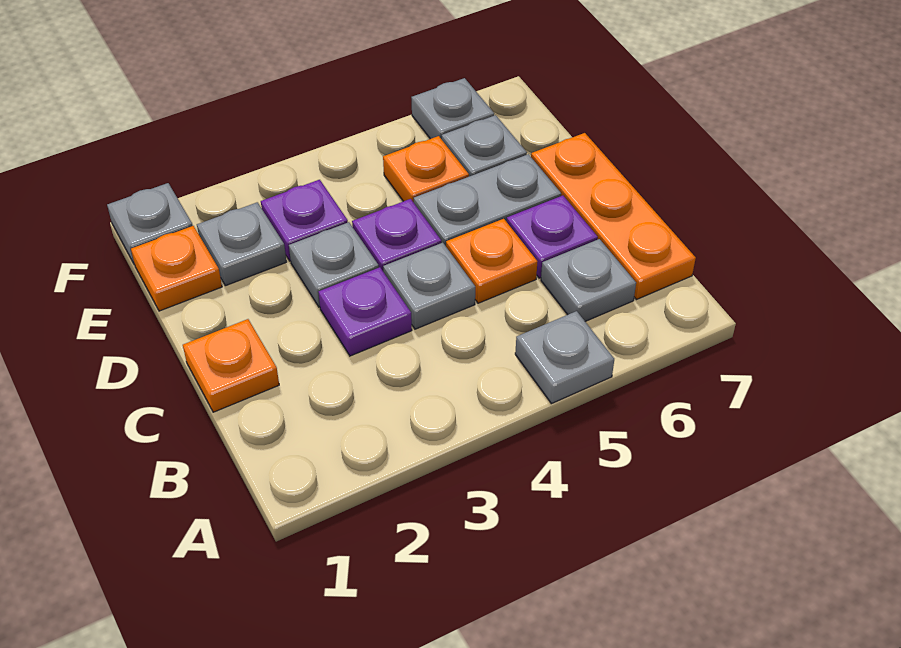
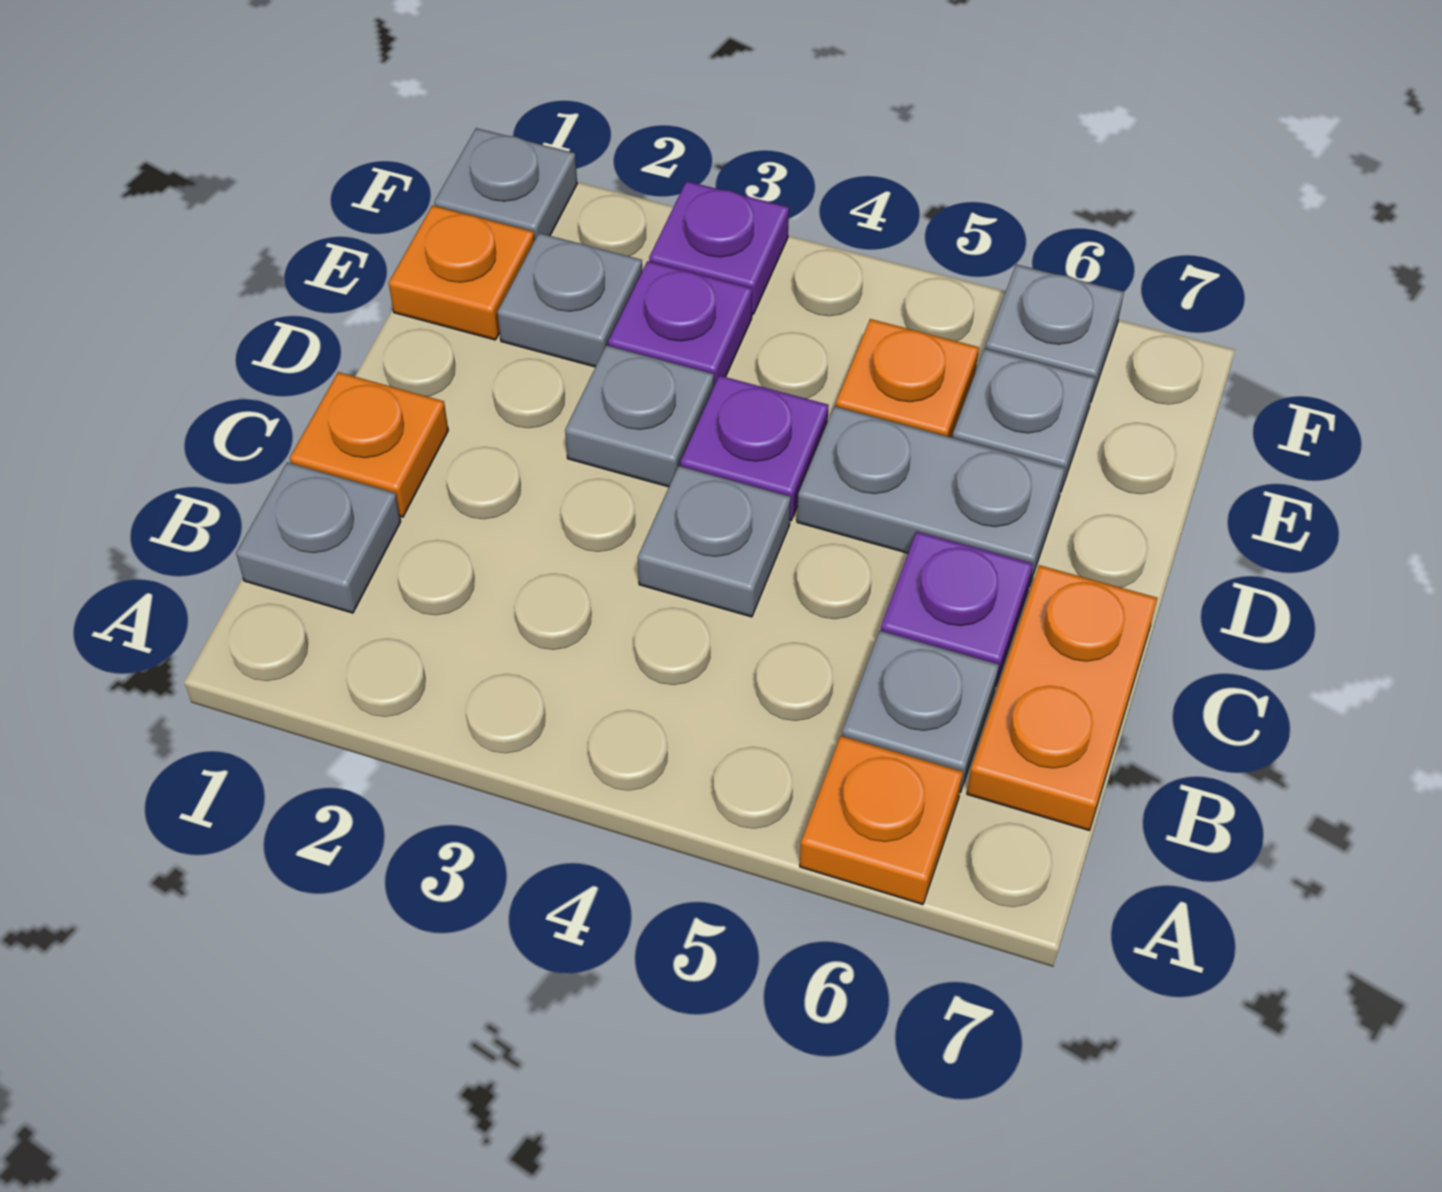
grey plate A5 level 1 -> grey plate B1 level 1
orange plate B7:D7 level 1 -> orange plate B7:C7 level 1
purple plate C3 level 1 -> purple plate F3 level 1
orange plate C5 level 1 -> orange plate A6 level 1

